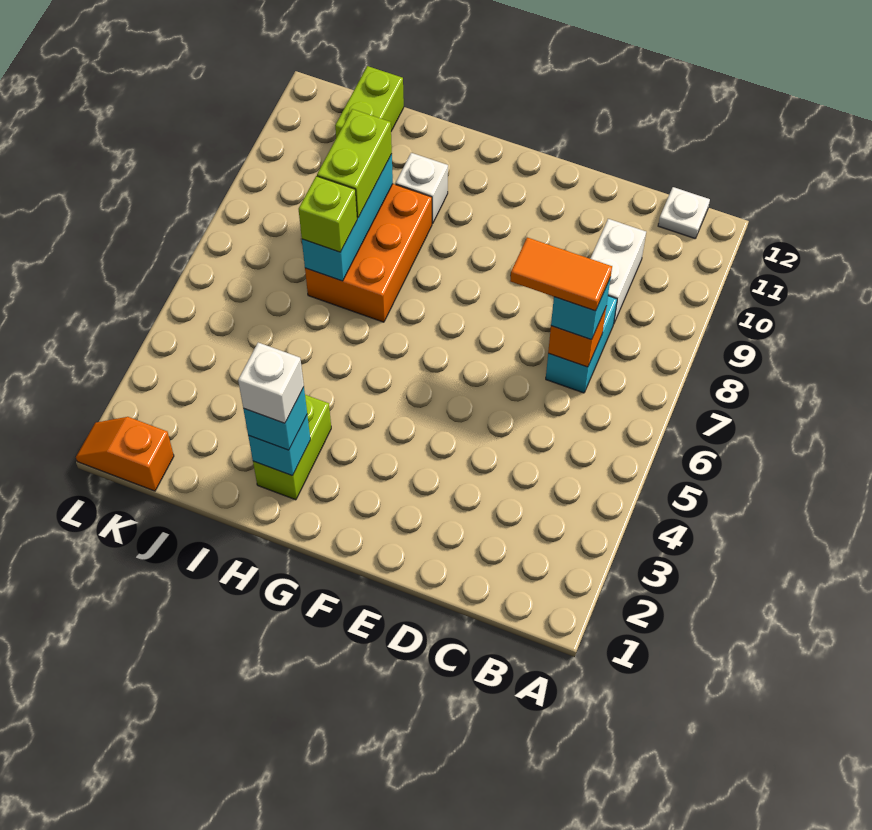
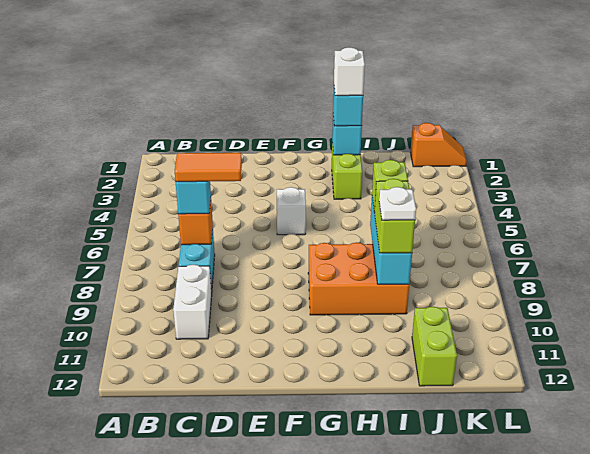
white plate B12 level 1 -> white plate I9 level 4
orange brick H7:I9 level 1 -> orange brick G8:I9 level 1
white brick H10 level 1 -> white brick F5 level 1

